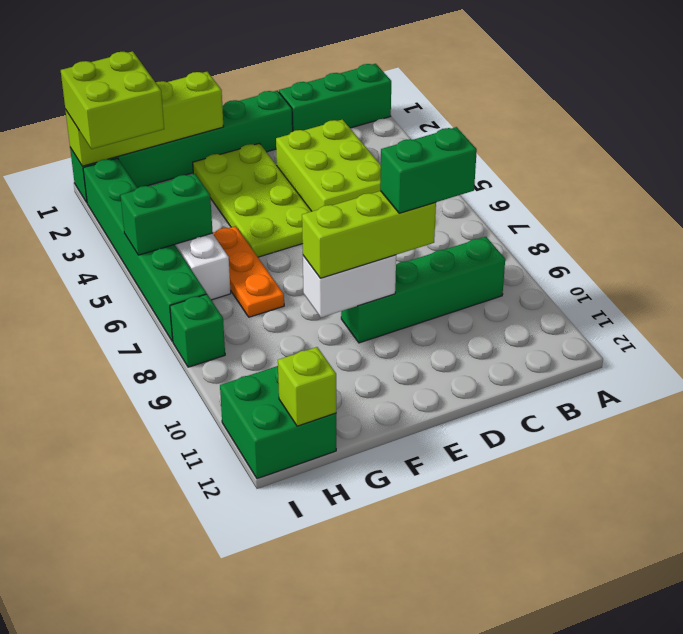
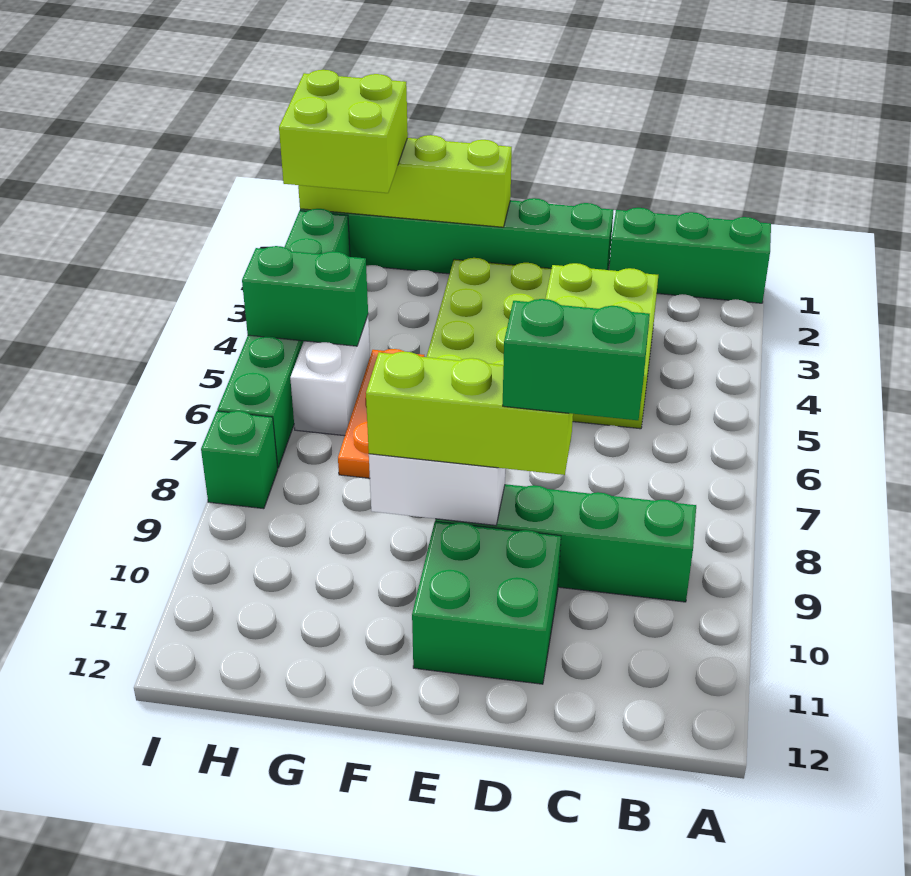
green brick H11:I12 level 1 -> green brick D10:E11 level 1
lime brick H12 level 2 -> none

